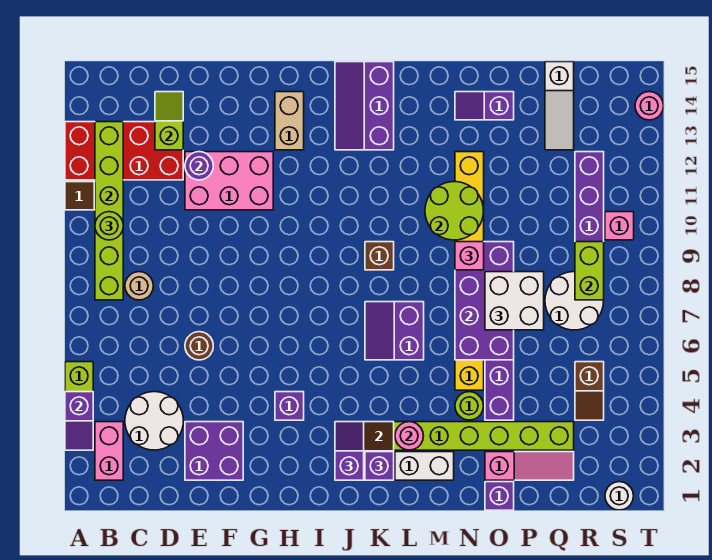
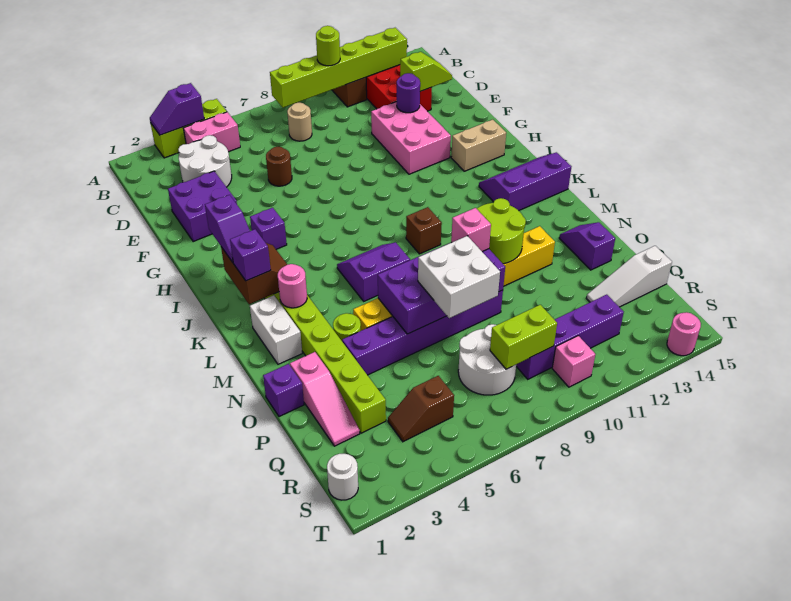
pink brick B2:B3 level 1 -> pink brick B4:B5 level 1
purple slope J2:J3 level 3 top 2 -> purple slope I2:J2 level 3 top I

